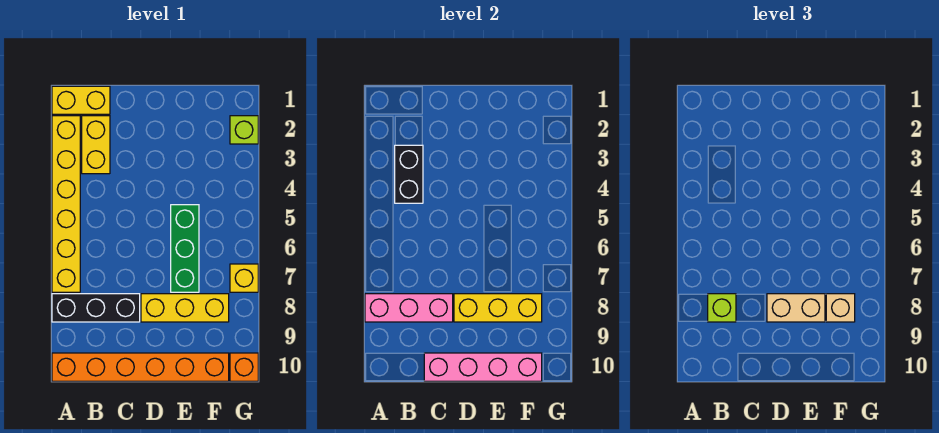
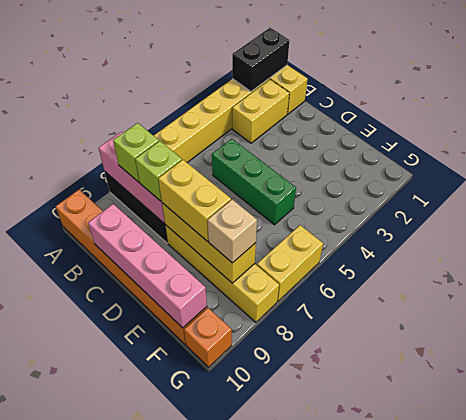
black brick B3:B4 level 2 -> black brick A1:A2 level 2
yellow brick D8:F8 level 1 -> yellow brick D8:G8 level 1
tan brick D8:E8 level 3 -> yellow brick D8:E8 level 3
green brick E5:E7 level 1 -> green brick C5:E5 level 1
lime brick G2 level 1 -> lime brick C8 level 3
yellow brick G7 level 1 -> yellow brick G6:G7 level 1

